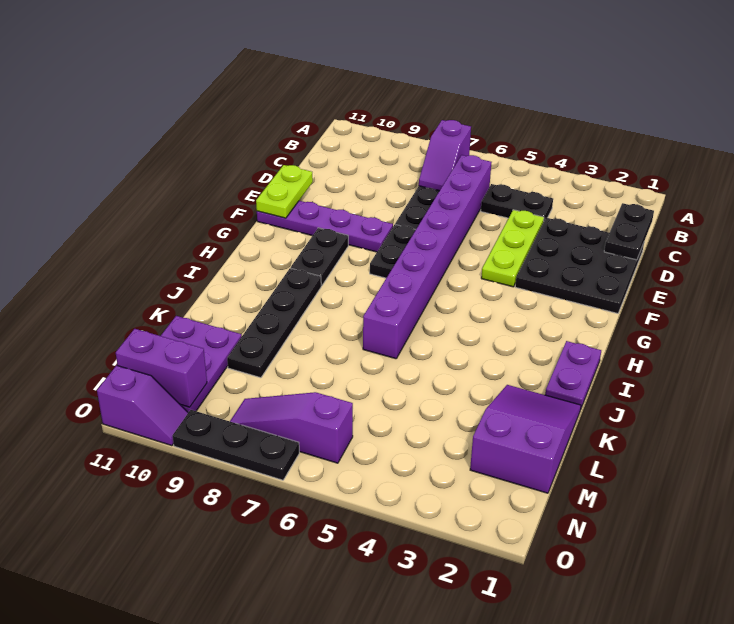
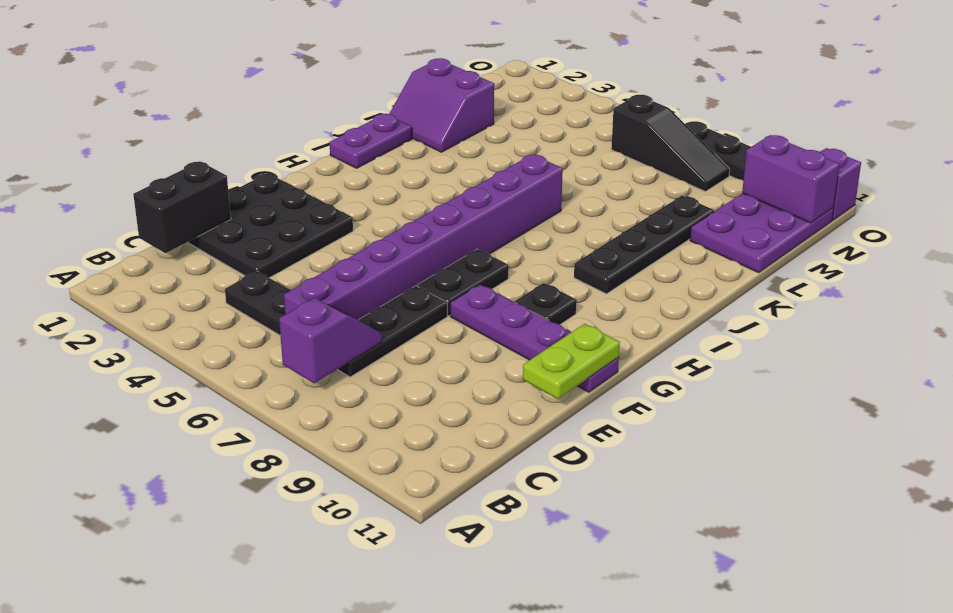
black plate C1:D1 level 2 -> black brick C1:D1 level 2
lime plate D4:F4 level 1 -> none
black plate G9:H9 level 1 -> black plate G9 level 1
purple slope K1:M2 level 1 top M -> purple slope K1:L2 level 1 top L
purple slope N6:N8 level 1 top 6 -> black slope N6:N8 level 1 top 6

